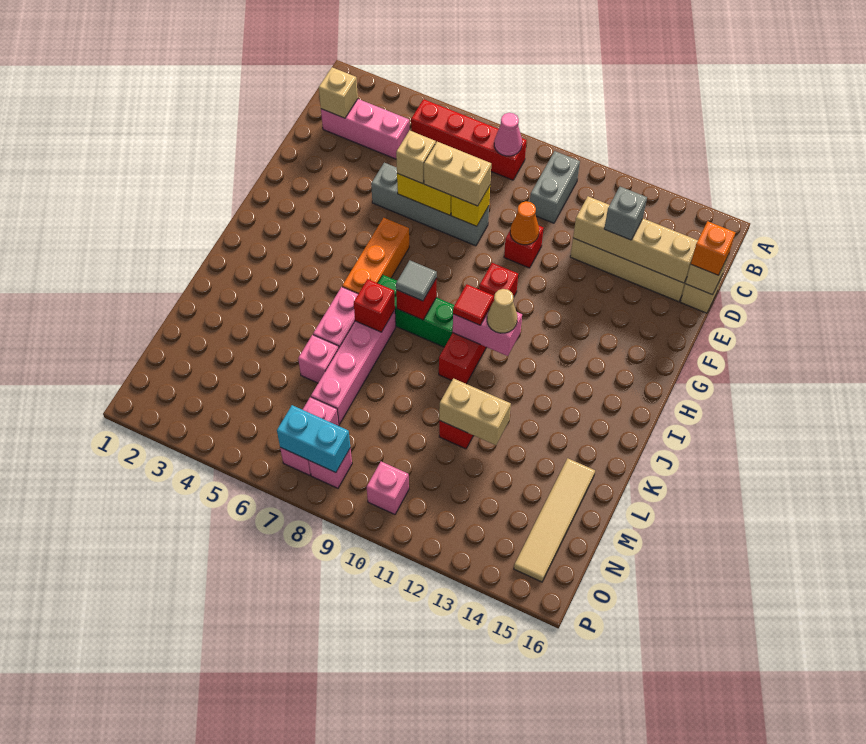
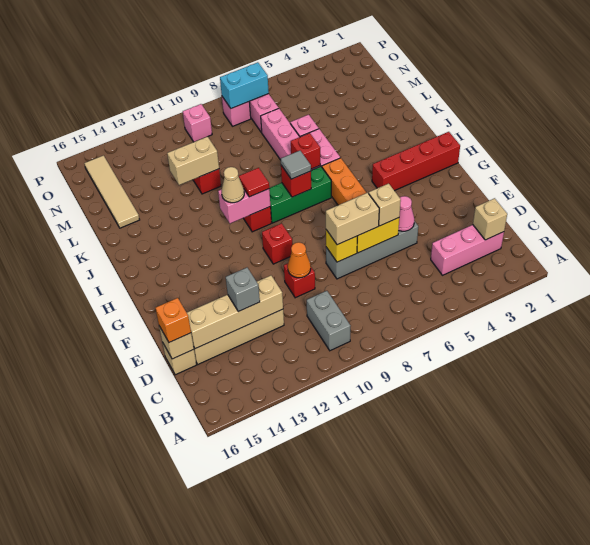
red brick B5:B8 level 1 -> red brick H1:H4 level 1
pink cone B8 level 2 -> pink cone E5 level 2

